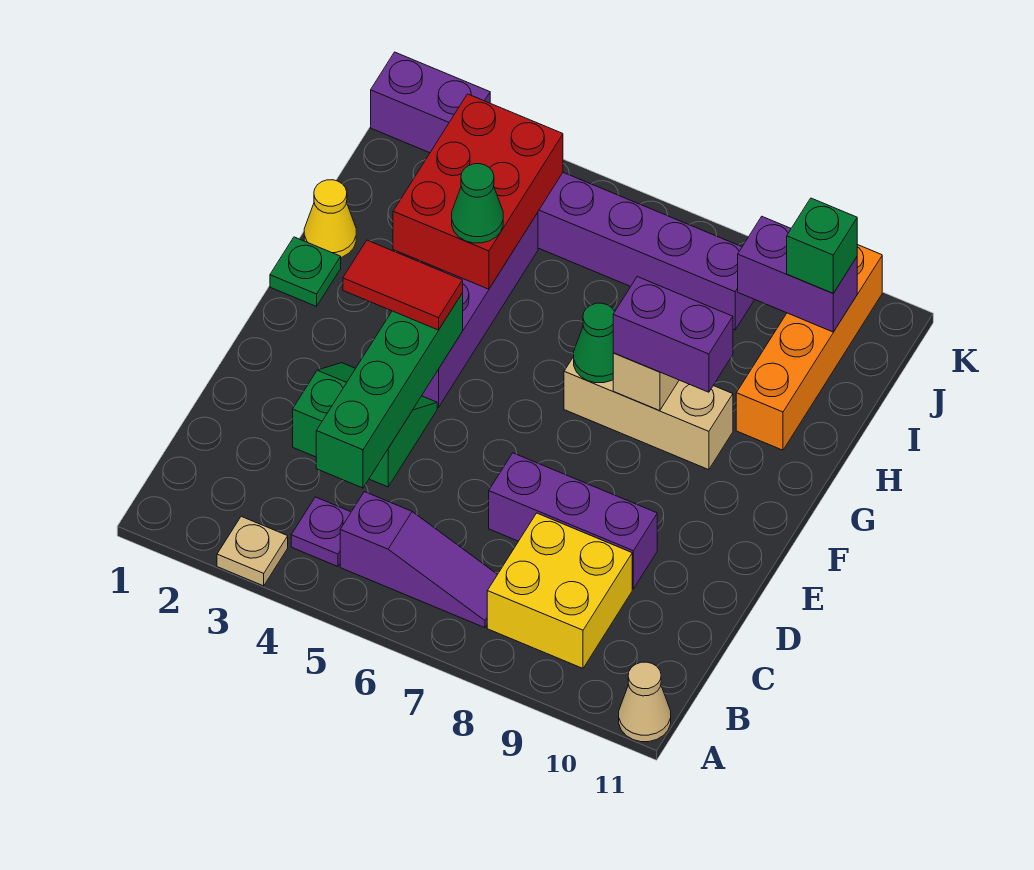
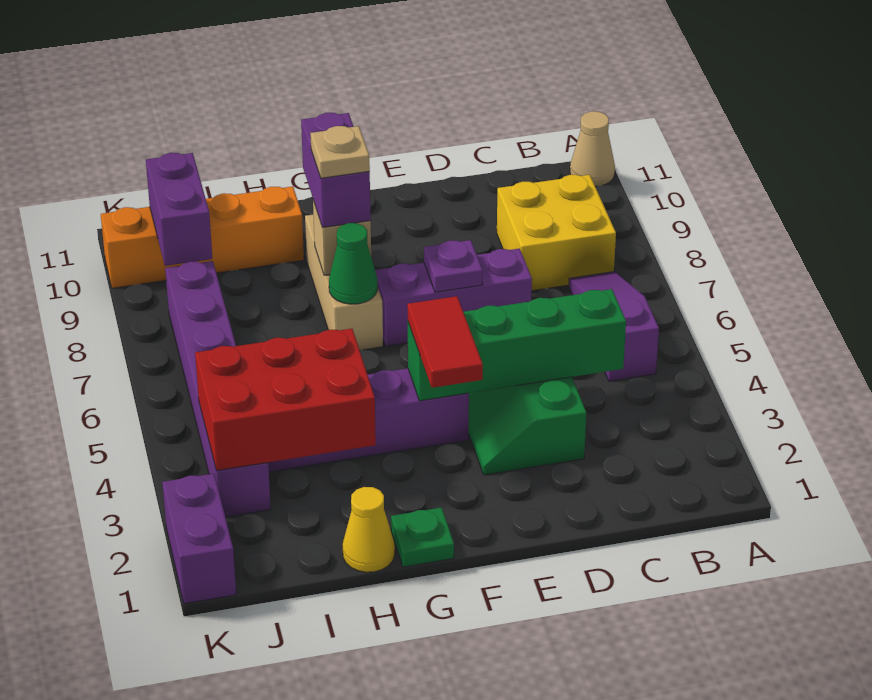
tan plate A3 level 1 -> tan plate G8 level 4
purple plate B4 level 1 -> purple plate E7 level 2
purple brick D7:D9 level 1 -> purple brick D7:F7 level 1
green cone H4 level 3 -> none
green brick J10 level 3 -> none

